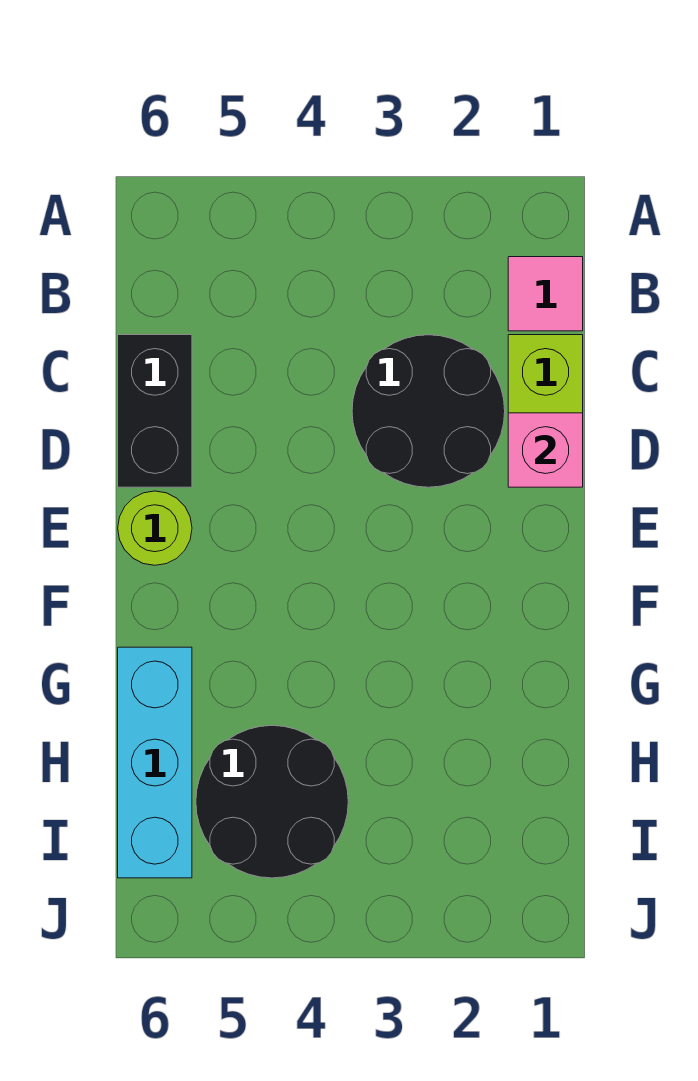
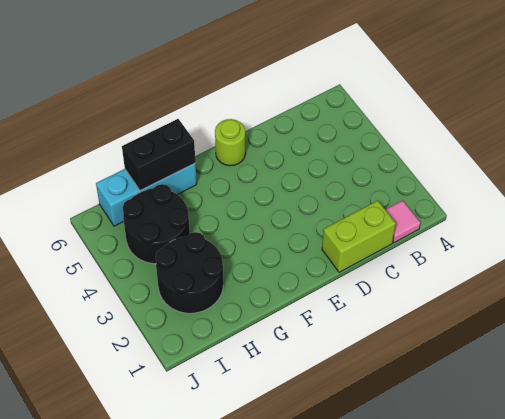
black round brick C2:D3 level 1 -> black round brick H2:I3 level 1
black brick C6:D6 level 1 -> black brick G6:H6 level 2
pink brick D1 level 2 -> none

